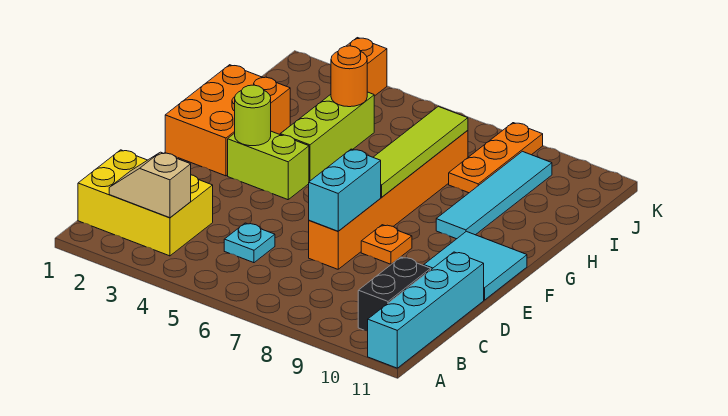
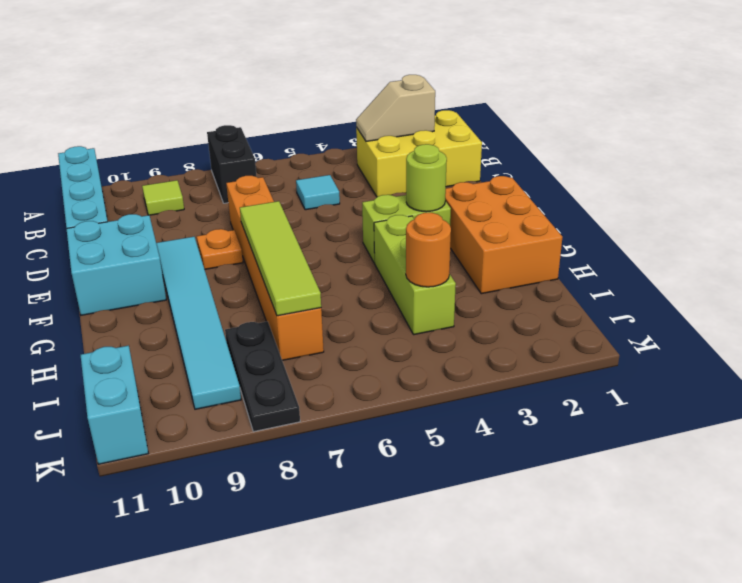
tan slope B2:B3 level 2 top 3 -> tan slope B2:B3 level 2 top 2
none -> lime tile B9 level 1
black brick B10:C10 level 1 -> black brick A7:B7 level 1
cyan plate C5 level 1 -> cyan tile C5 level 1
cyan brick D7:E7 level 2 -> cyan brick J11:K11 level 1
cyan tile E10:F11 level 1 -> cyan brick E10:F11 level 1
cyan tile G9:J9 level 1 -> cyan tile E9:J9 level 1
orange plate I8:K8 level 1 -> black plate I8:K8 level 1
orange brick K3 level 1 -> none

